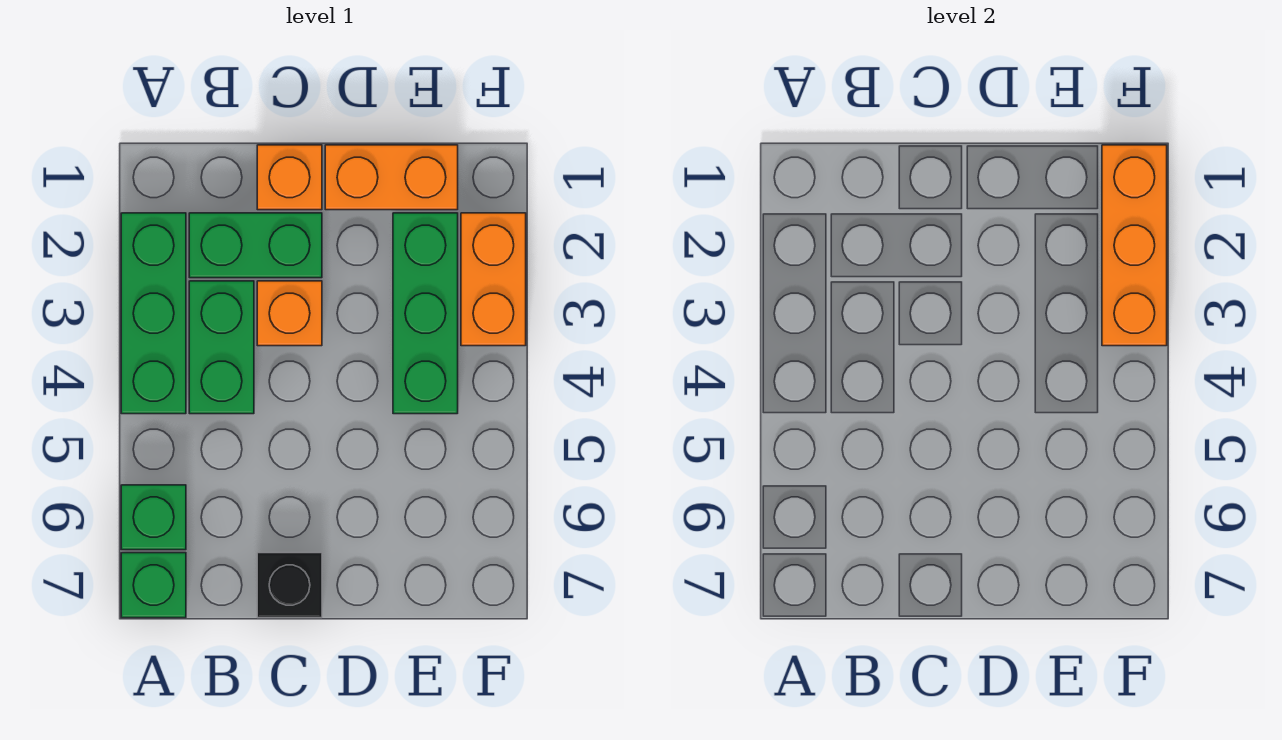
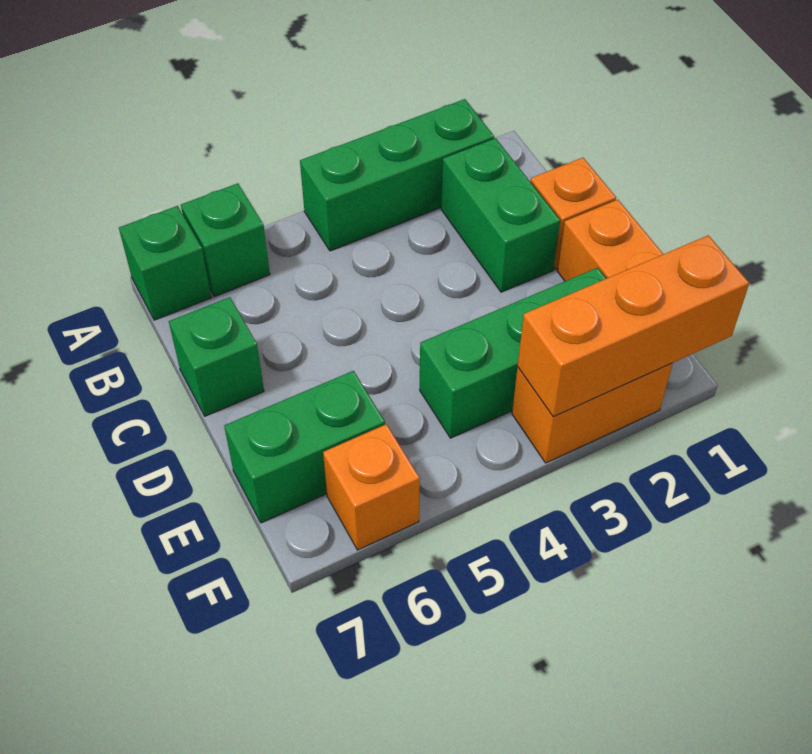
green brick B3:B4 level 1 -> green brick E6:E7 level 1
orange brick C3 level 1 -> orange brick F6 level 1
black brick C7 level 1 -> green brick C7 level 1

